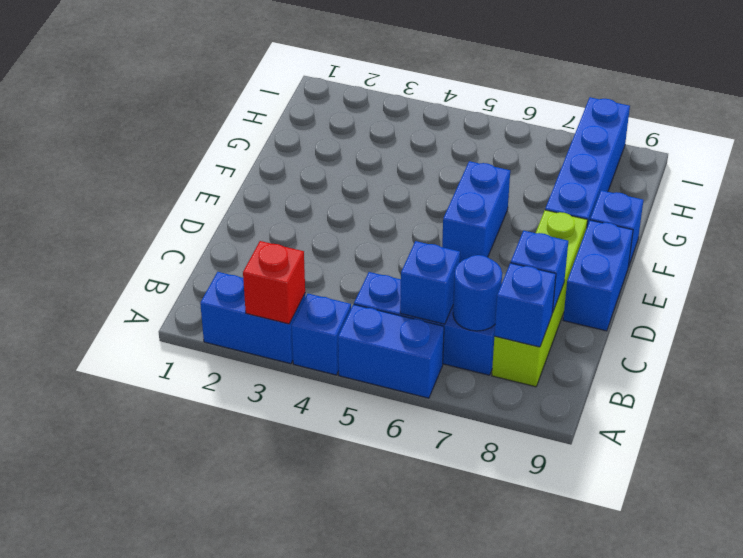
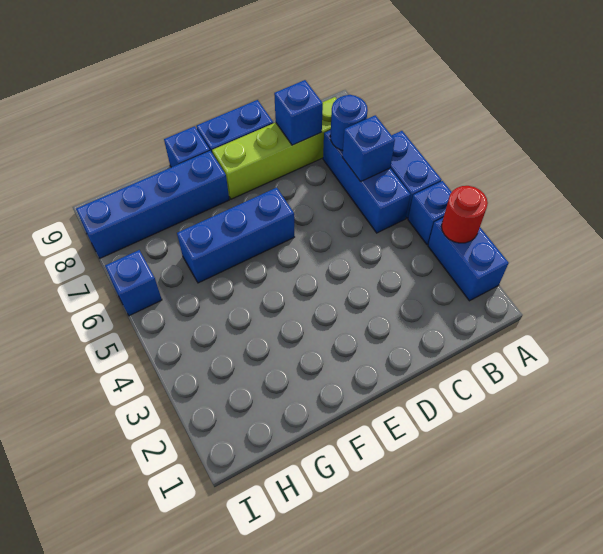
red brick A3 level 2 -> red round brick A3 level 2
blue brick B8 level 2 -> blue brick I6 level 1
blue brick E6:F6 level 1 -> blue brick E6:G6 level 1

